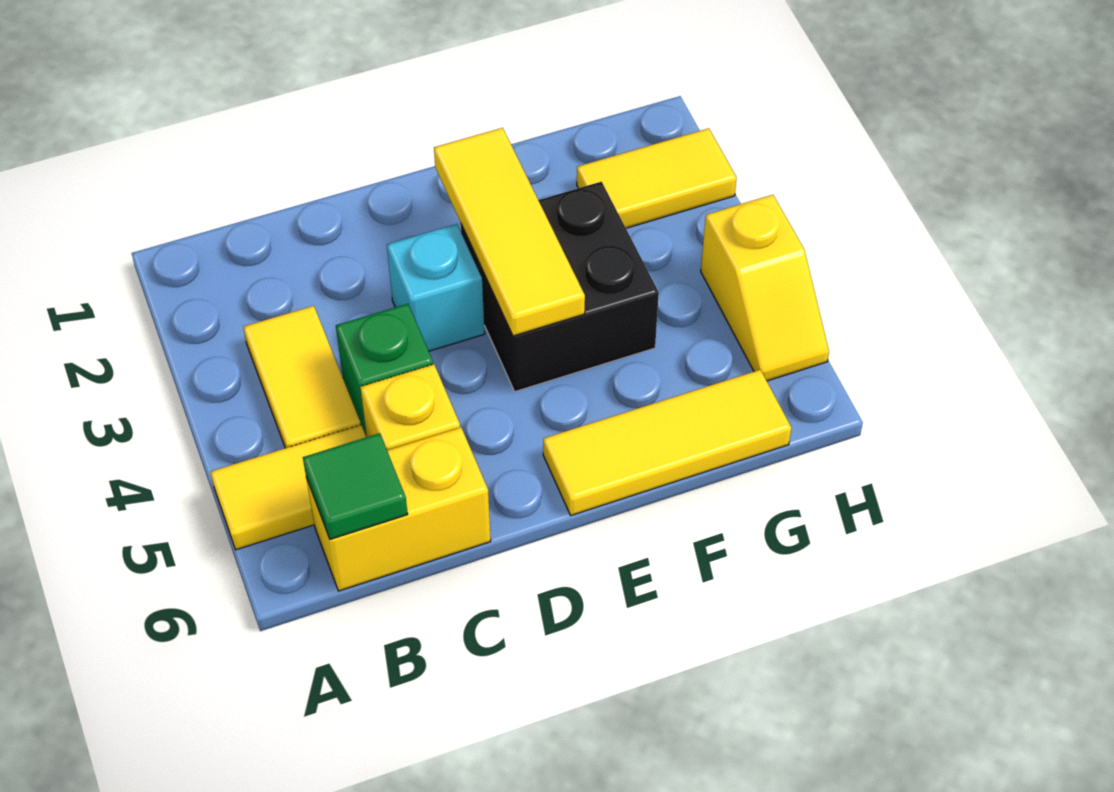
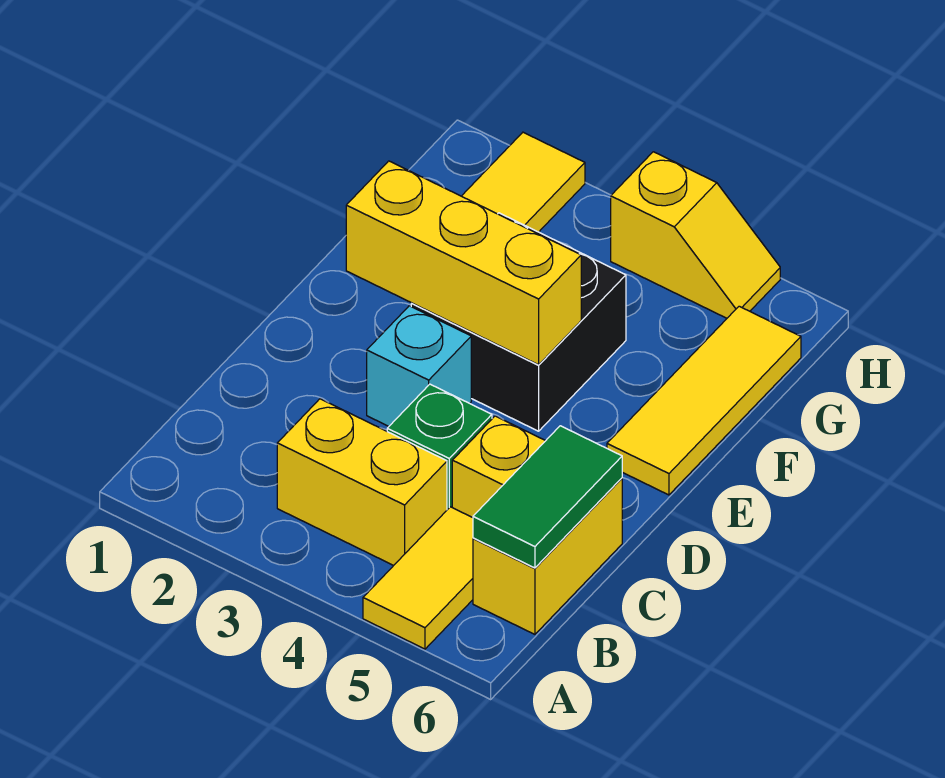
yellow tile B3:B4 level 1 -> yellow brick B3:B4 level 1
green tile B6 level 2 -> green tile B6:C6 level 2
yellow tile E2:E4 level 2 -> yellow brick E2:E4 level 2

